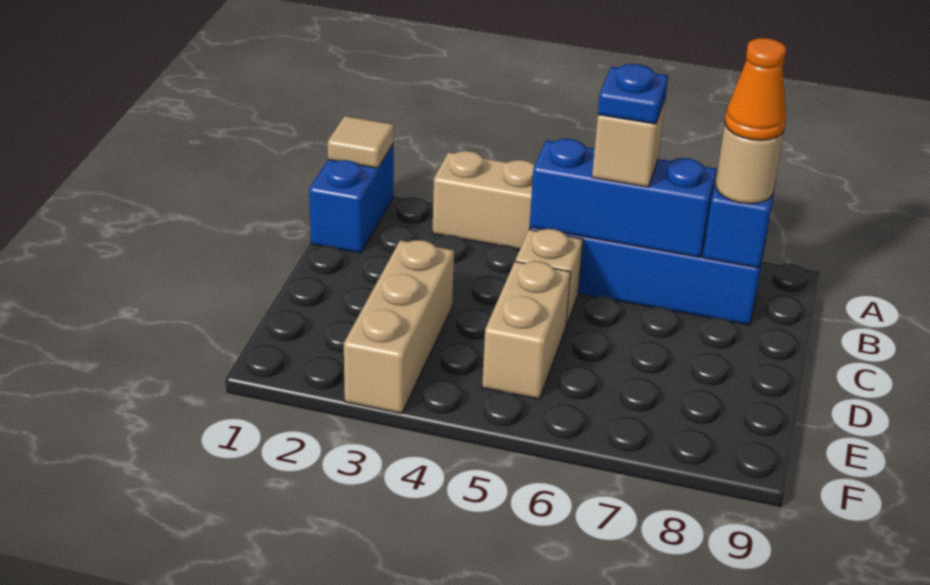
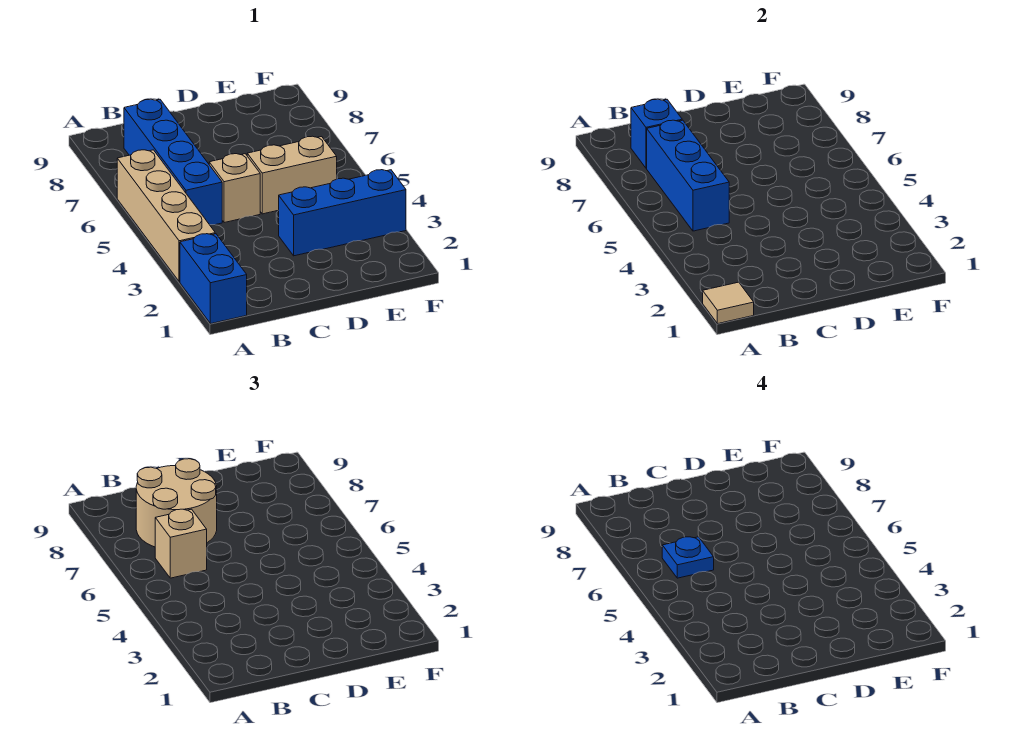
blue brick A1:B1 level 1 -> blue brick A1:A2 level 1
tan round brick B8 level 3 -> tan round brick B7:C8 level 3
orange cone B8 level 4 -> none
tan brick D3:F3 level 1 -> blue brick D3:F3 level 1

